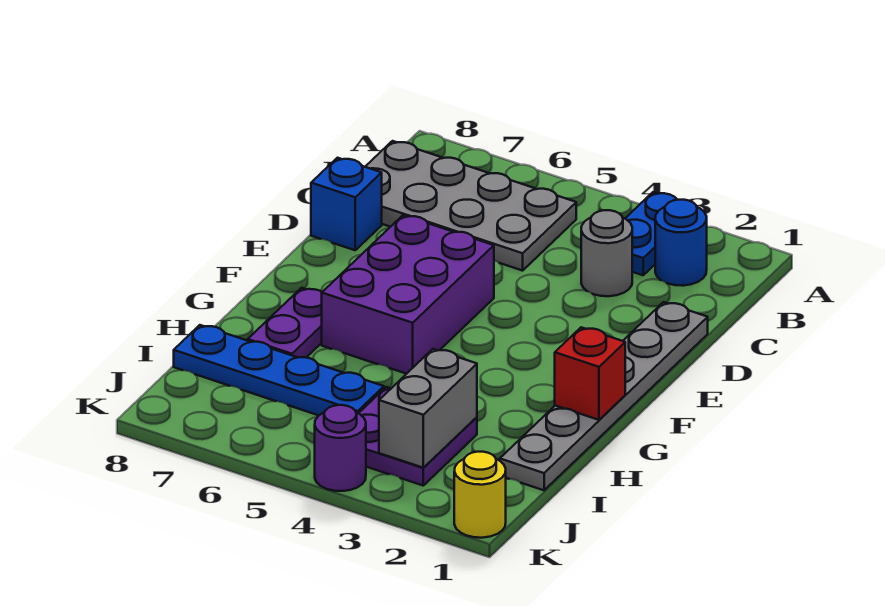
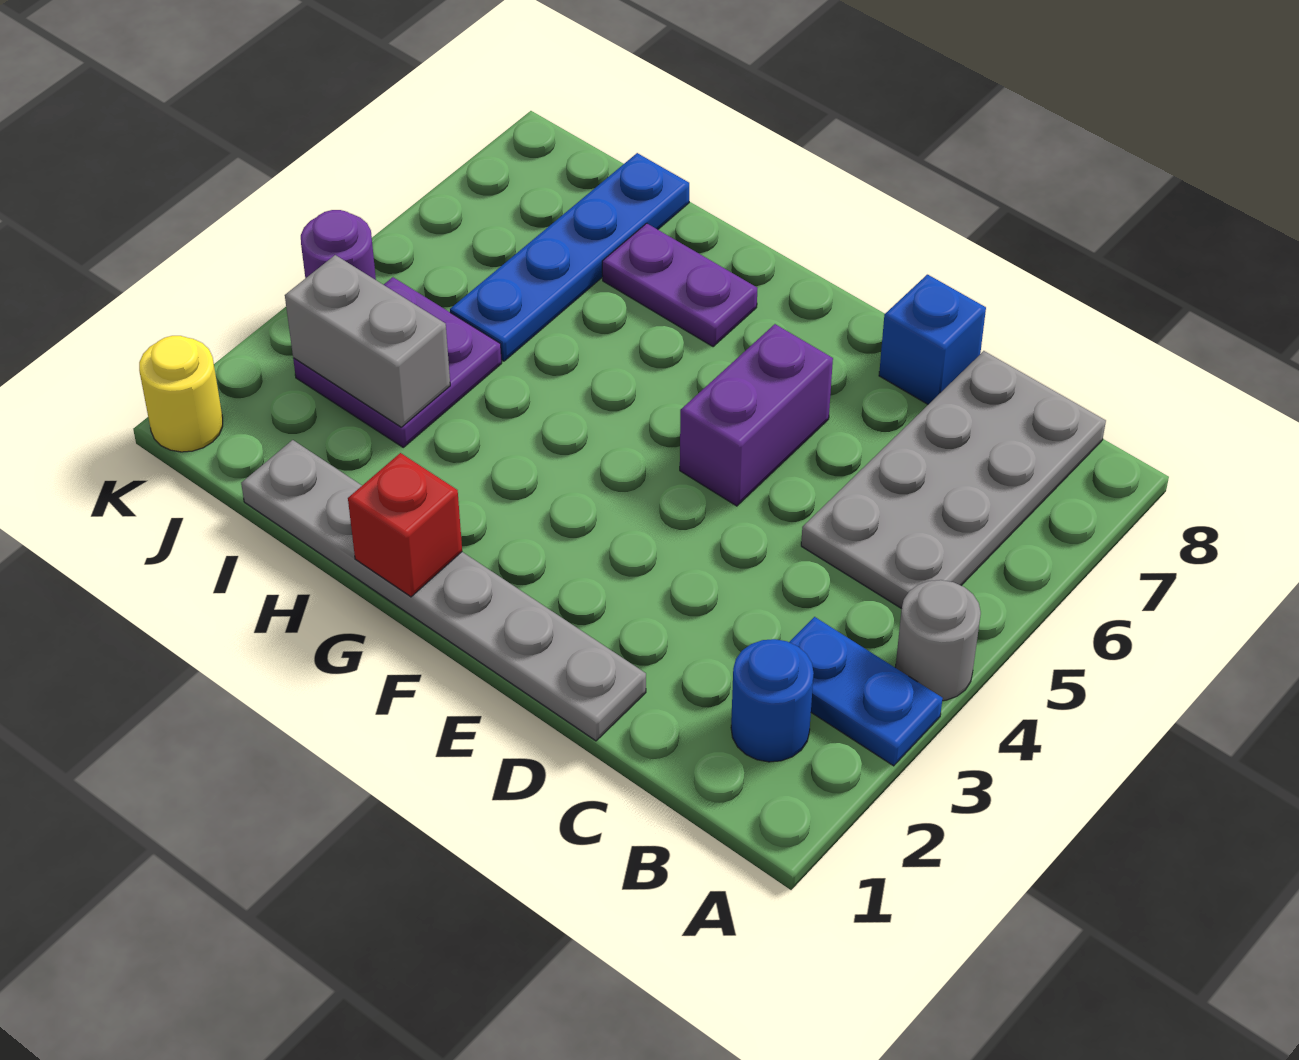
grey round brick C3 level 1 -> grey round brick A4 level 1
purple brick E5:G6 level 1 -> purple brick E5:E6 level 1

